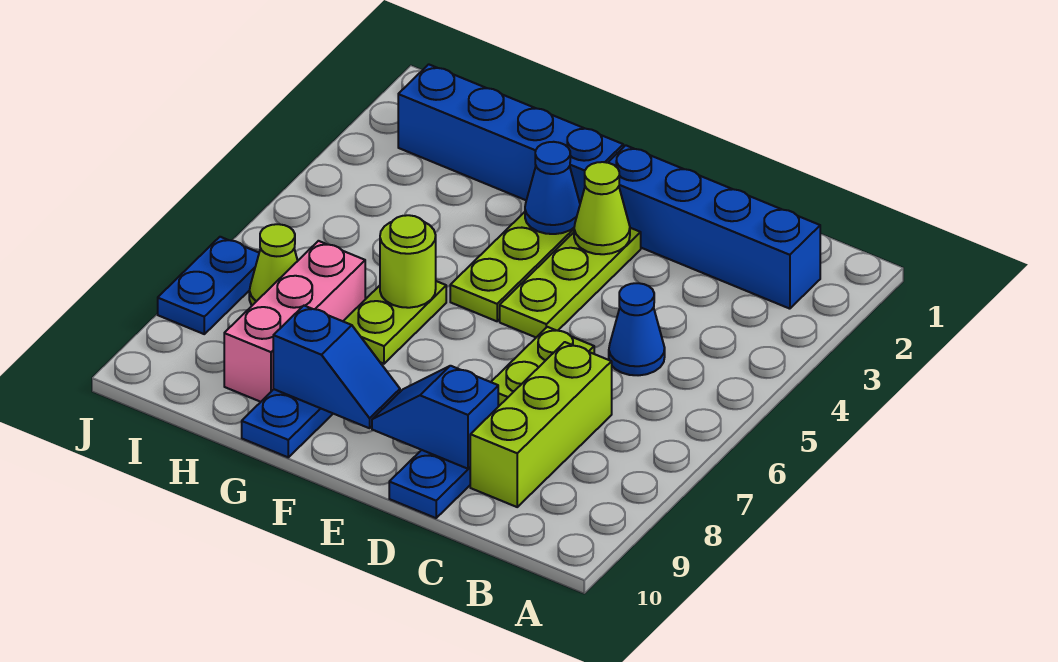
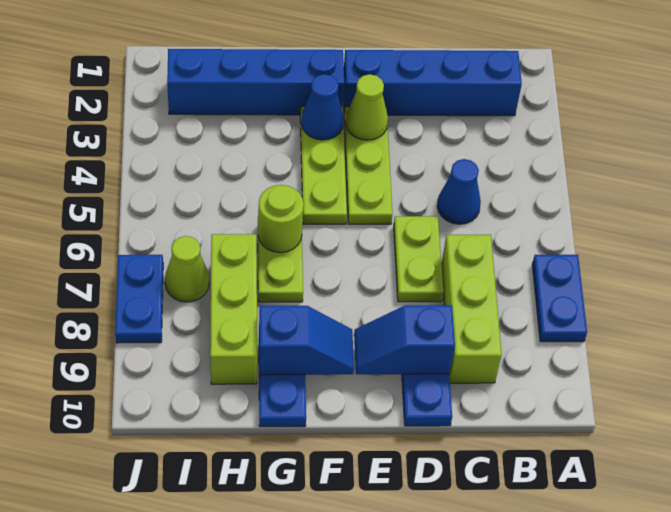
none -> blue plate A7:A8 level 1
pink brick H7:H9 level 1 -> lime brick H7:H9 level 1

